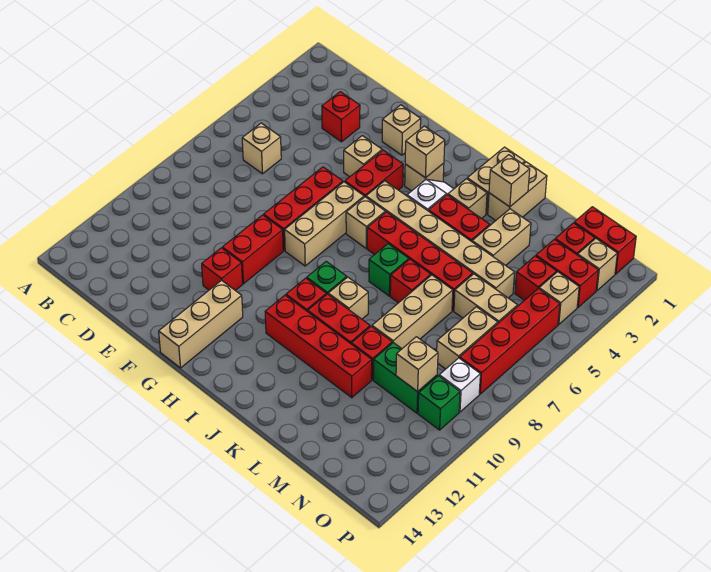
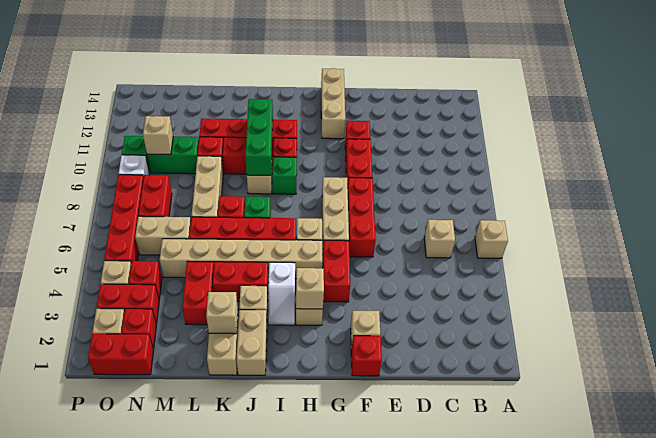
red brick D3 level 1 -> red brick F1 level 1
tan brick F4 level 1 -> tan brick A6 level 1
none -> green brick J9:J11 level 2
tan brick L3:L4 level 1 -> red brick L3:L4 level 1
tan brick N7:N8 level 1 -> red brick N7:N8 level 1

